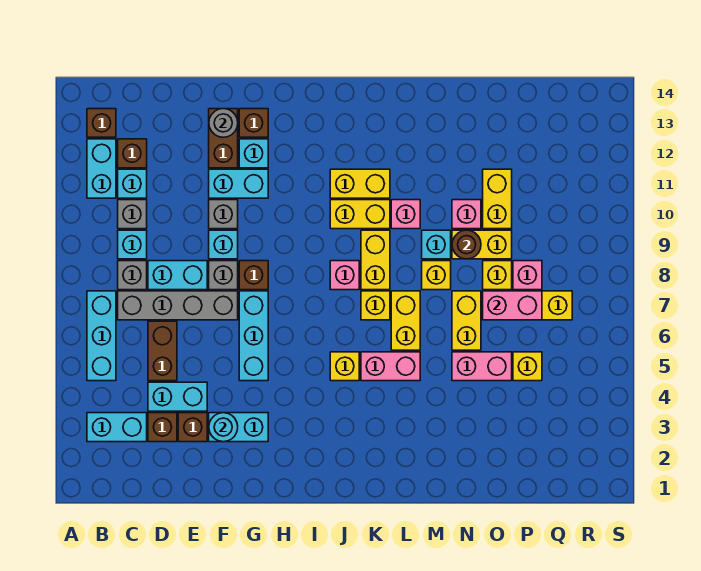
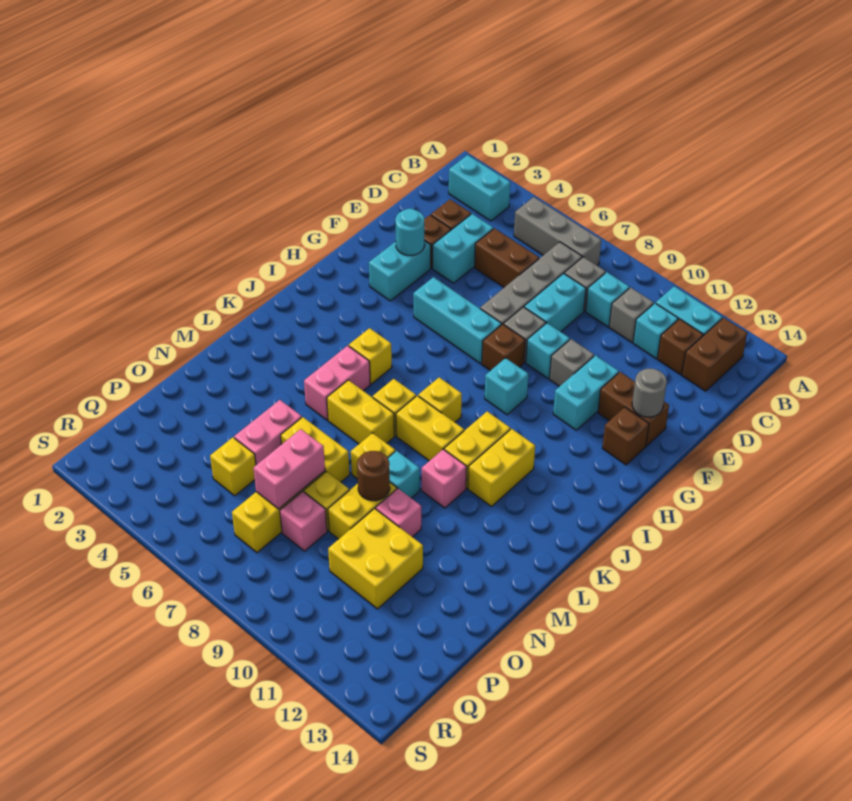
cyan brick B3:C3 level 1 -> cyan brick B2:B3 level 1
cyan brick B5:B7 level 1 -> grey brick B5:B7 level 1
brown brick B13 level 1 -> brown brick B13:C13 level 1
cyan brick G12 level 1 -> cyan brick H9 level 1
pink brick J8 level 1 -> yellow brick J8 level 1
yellow brick O10:O11 level 1 -> yellow brick O10:P11 level 1

